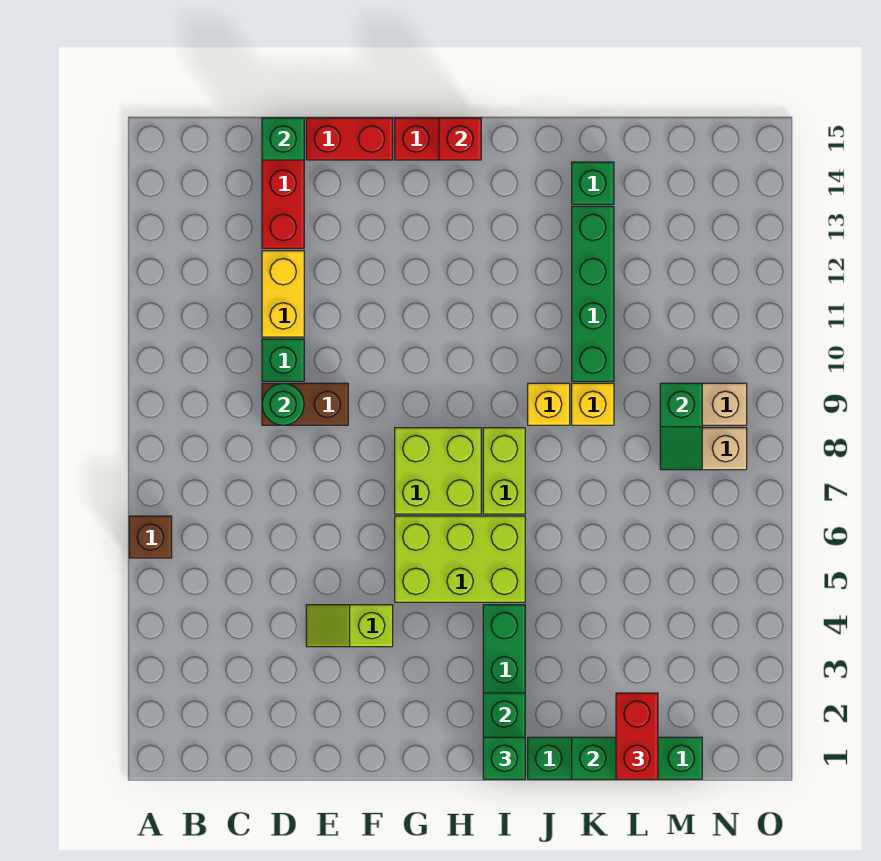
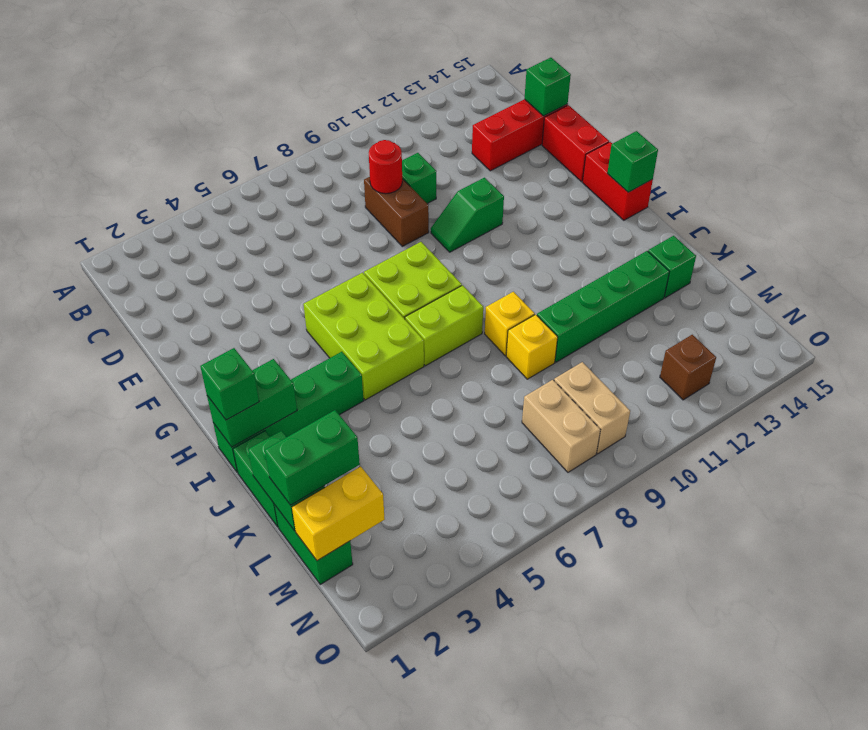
brown brick A6 level 1 -> brown brick N12 level 1
green round brick D9 level 2 -> red round brick D9 level 2
yellow brick D11:D12 level 1 -> yellow brick M1:M2 level 2
lime slope E4:F4 level 1 top F -> none
red brick H15 level 2 -> green brick H15 level 2
red brick L1:L2 level 3 -> green brick L1:L2 level 3
green slope M8:M9 level 2 top 9 -> green slope F10:F11 level 1 top 11

